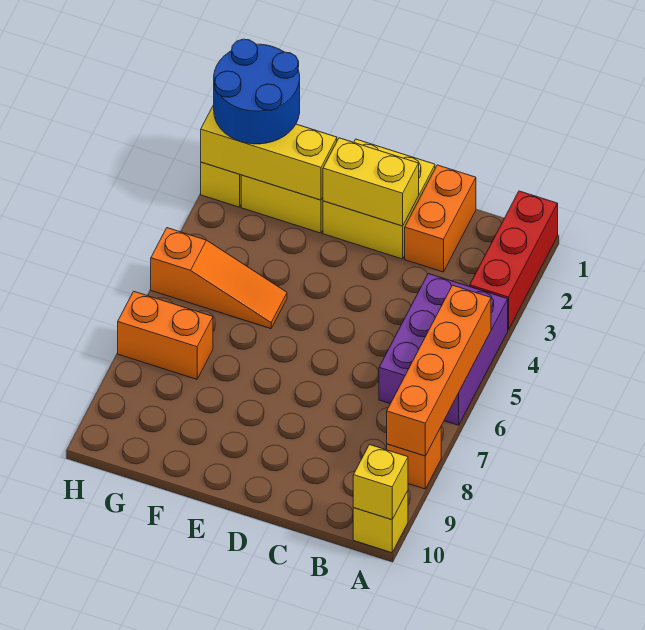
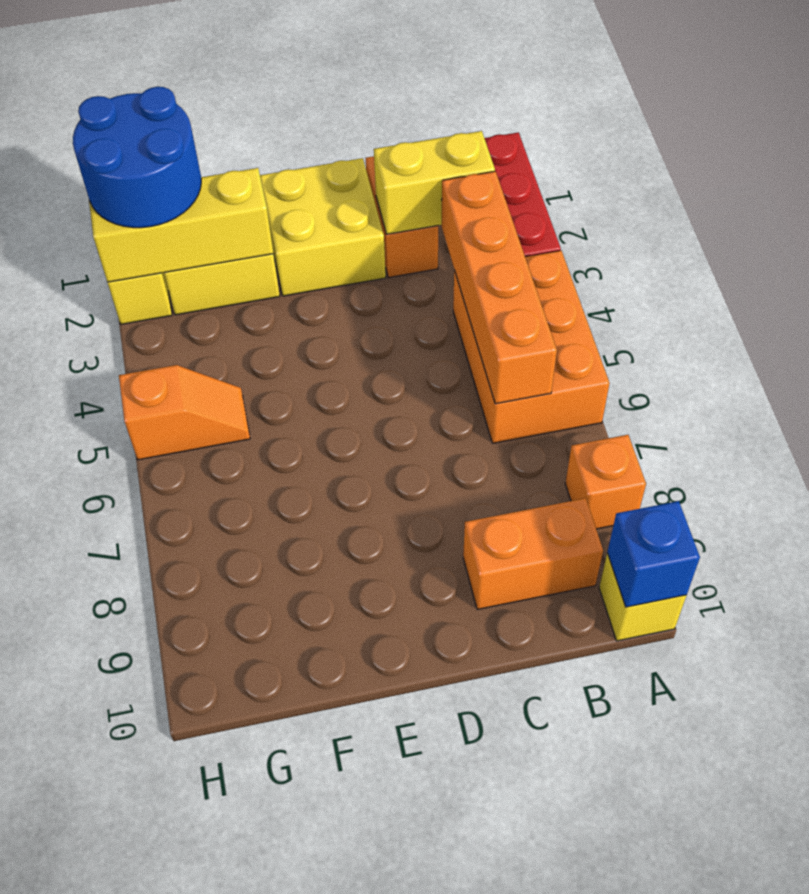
purple brick A4:B6 level 1 -> orange brick A4:B6 level 1
orange brick A5:A8 level 2 -> orange brick B3:B6 level 2
yellow brick A10 level 2 -> blue brick A10 level 2
yellow brick D2:E2 level 2 -> yellow brick B2:C2 level 2
orange slope F5:H5 level 1 top H -> orange slope G5:H5 level 1 top H
orange brick G7:H7 level 1 -> orange brick B9:C9 level 1

